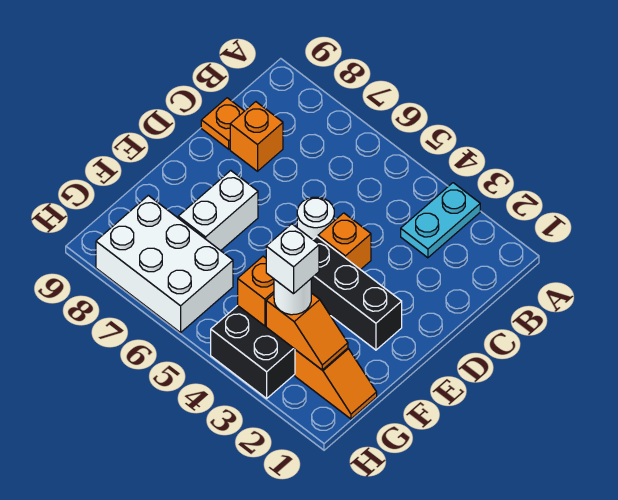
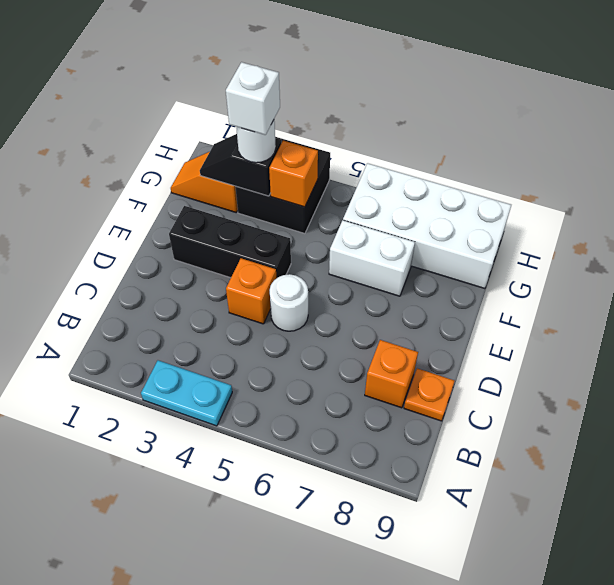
cyan plate A3:B3 level 1 -> cyan plate A3:A4 level 1
white brick E7:F7 level 1 -> white brick F6:F7 level 1
orange slope G2:G3 level 2 top 3 -> black slope G2:G3 level 2 top 3
white brick G6:H8 level 1 -> white brick G6:H9 level 1

